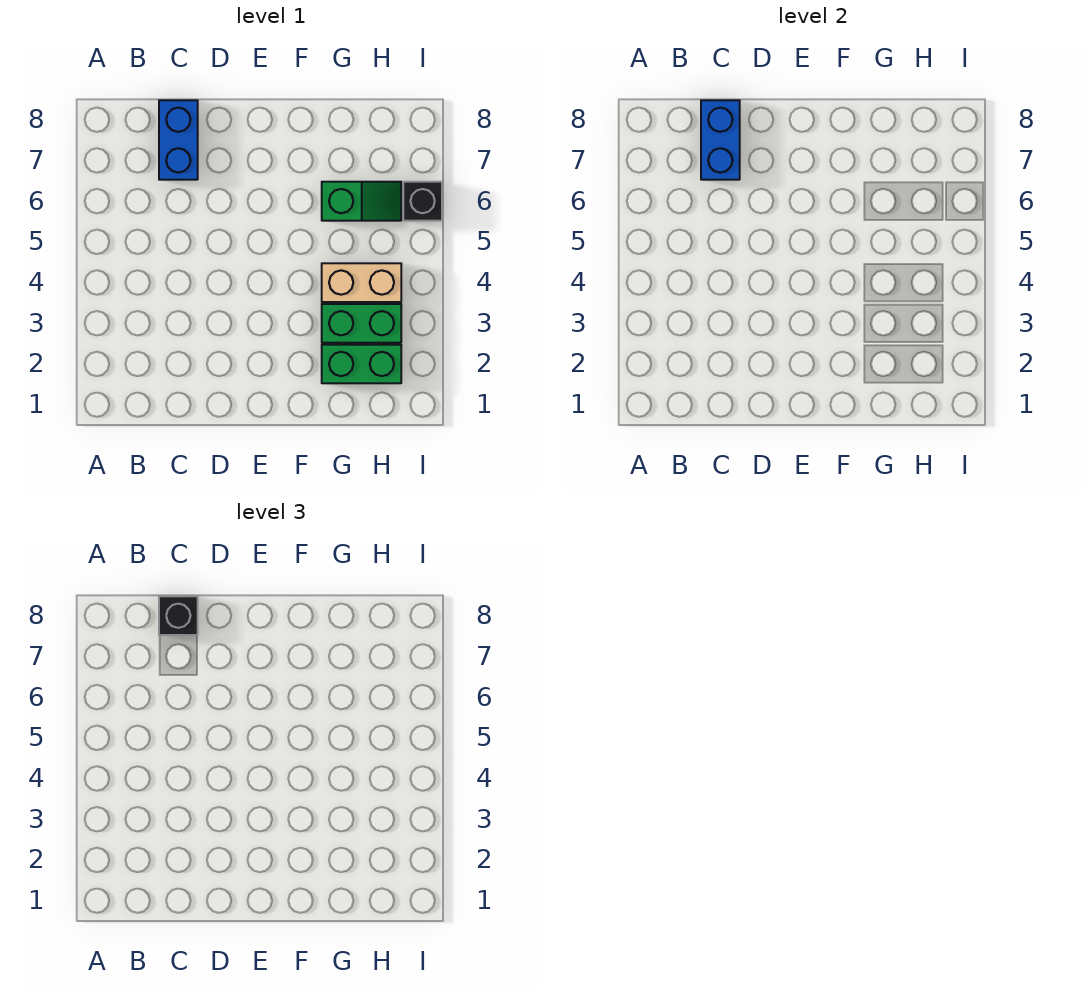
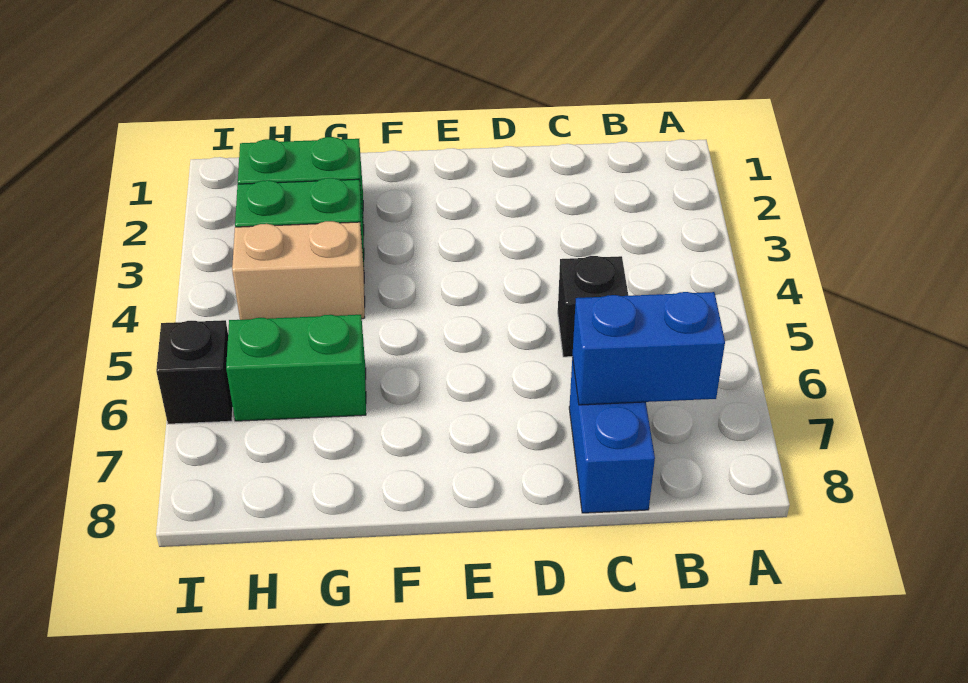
blue brick C7:C8 level 2 -> blue brick B7:C7 level 2
black brick C8 level 3 -> black brick C5 level 1
green slope G6:H6 level 1 top G -> green brick G6:H6 level 1

